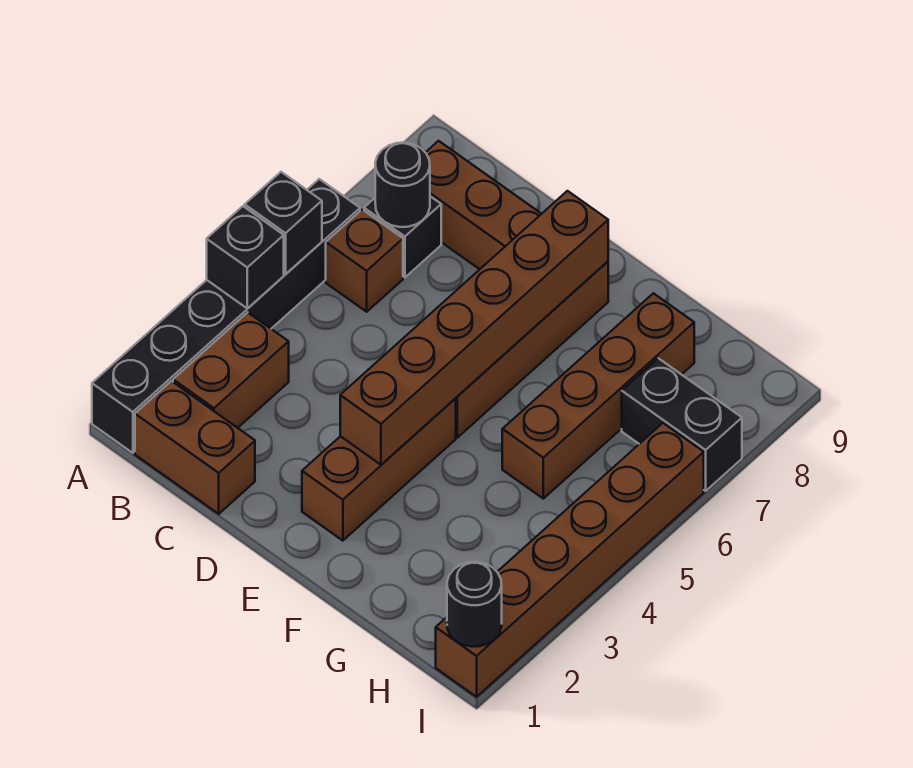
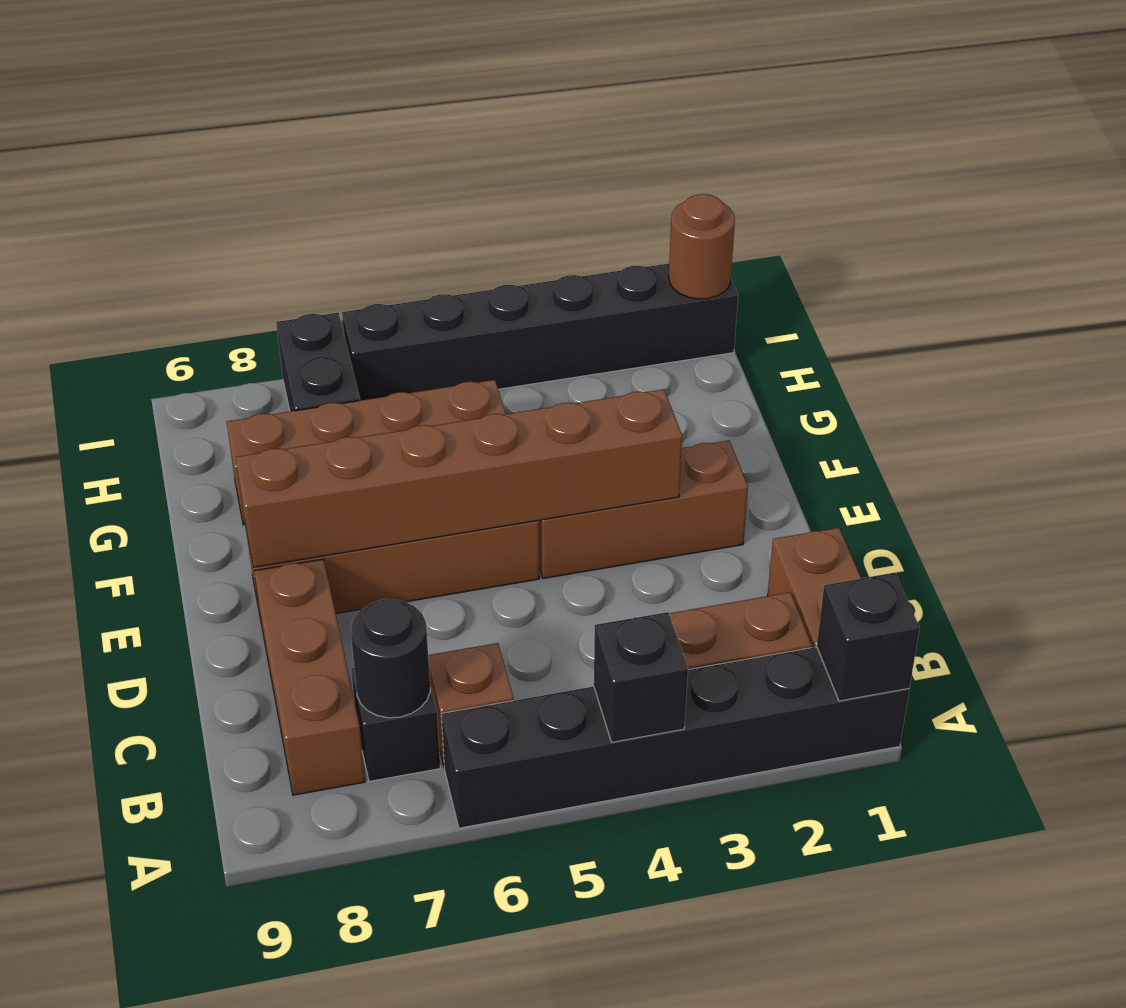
black brick A5 level 2 -> black brick A1 level 2
brown brick I1:I6 level 1 -> black brick I1:I6 level 1
black round brick I1 level 2 -> brown round brick I1 level 2

